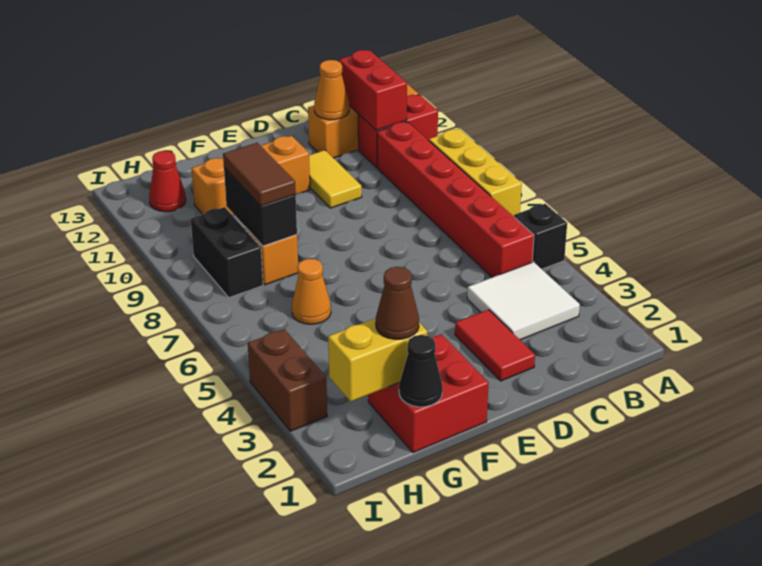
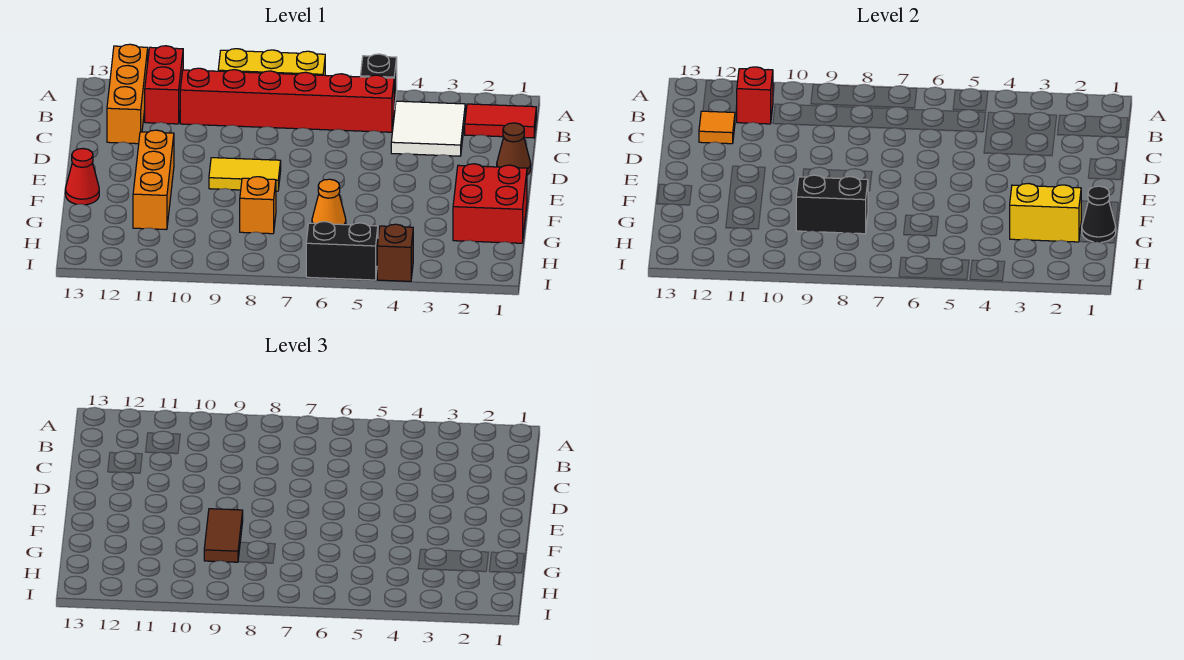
red brick B11:B12 level 2 -> red brick B11 level 2
orange cone C12 level 2 -> orange tile C12 level 2
red tile D2:D3 level 1 -> red tile B1:B2 level 1
yellow tile D10:D11 level 1 -> yellow tile E8:E9 level 1
yellow brick G2:H2 level 2 -> yellow brick G2:G3 level 2
brown cone G2 level 3 -> brown cone D1 level 1
brown tile G8:G9 level 3 -> brown tile F9:G9 level 3
black brick H8:H9 level 1 -> black brick I5:I6 level 1
red cone H12 level 1 -> red cone F13 level 1
brown brick I3:I4 level 1 -> brown brick I4 level 1

